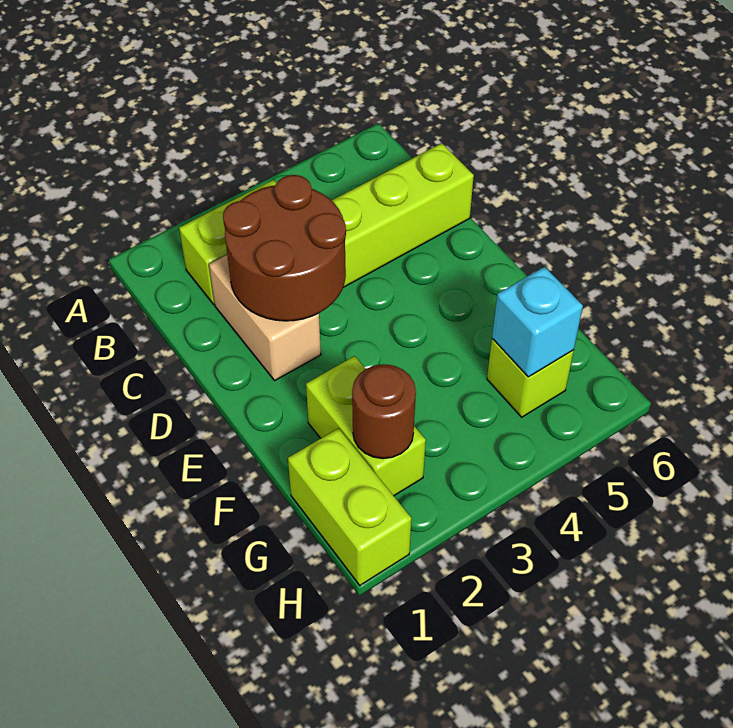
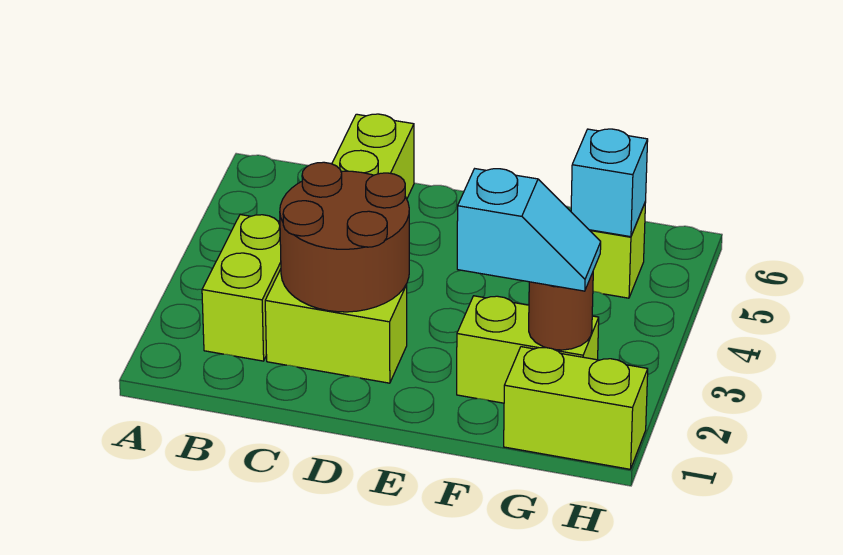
tan brick C2:D2 level 1 -> lime brick C2:D2 level 1
none -> cyan slope F2:G2 level 3 top F

